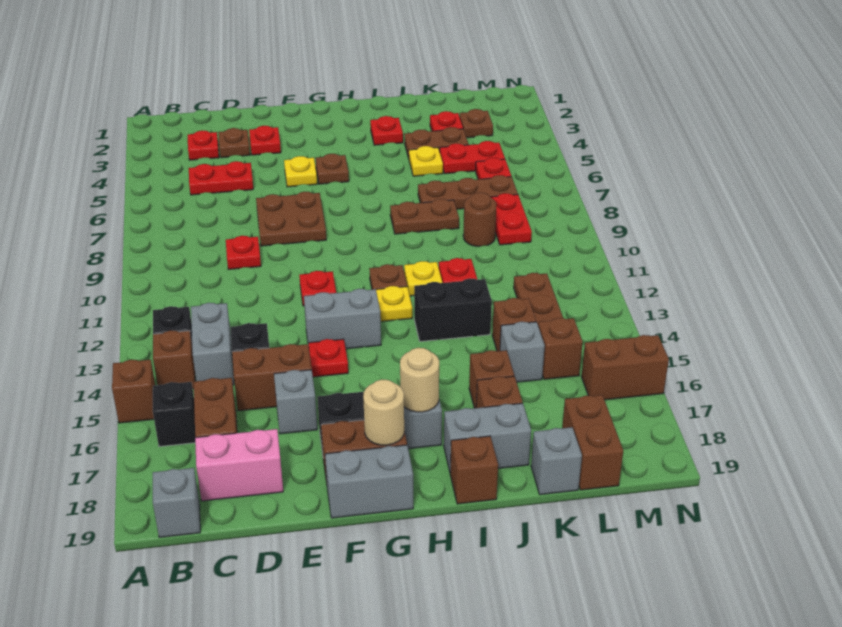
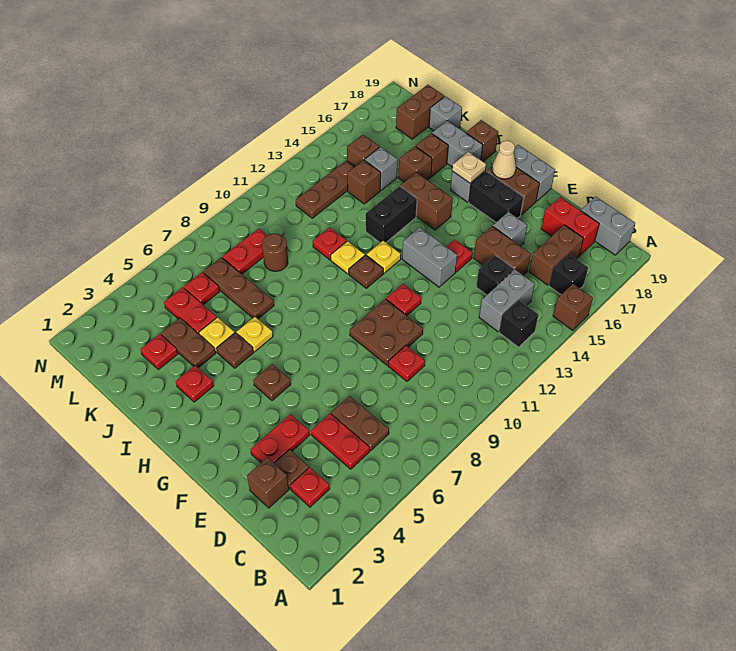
brown brick B14 level 1 -> brown brick D2 level 1
grey brick B19 level 1 -> grey brick B19:C19 level 1
pink brick C18:D18 level 1 -> red brick C18:D18 level 1
red plate E3 level 1 -> red plate E3:E4 level 1
brown plate E7:F8 level 1 -> brown plate E9:F10 level 1
yellow plate F5 level 1 -> yellow plate I6 level 1
tan round brick G18 level 2 -> tan cone G18 level 2
tan round brick H17 level 2 -> tan plate H17 level 2
brown plate I8:J8 level 1 -> brown plate C6:D6 level 1
black brick I13:J13 level 1 -> black brick I13:I14 level 1
brown plate L3 level 1 -> brown plate I5 level 1
brown brick M16:N16 level 1 -> brown brick H15:I15 level 1

